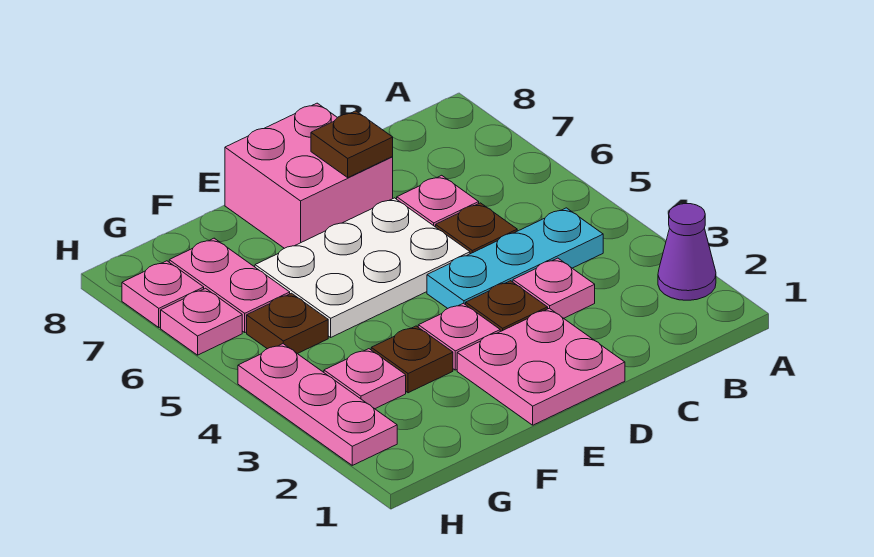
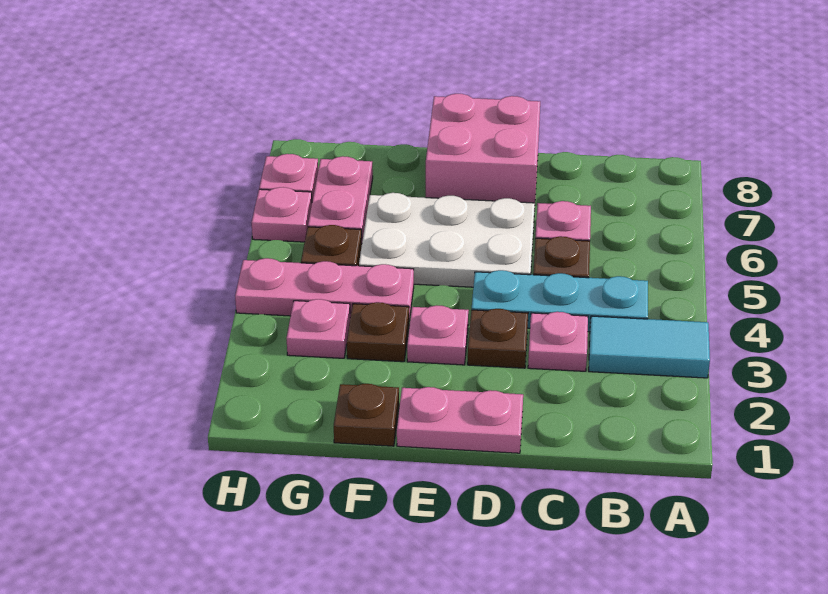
purple cone A2 level 1 -> none
none -> cyan tile A3:B3 level 1
pink plate D1:E2 level 1 -> pink plate D1:E1 level 1
brown plate D7 level 2 -> brown plate F1 level 1
pink plate H2:H4 level 1 -> pink plate F4:H4 level 1

